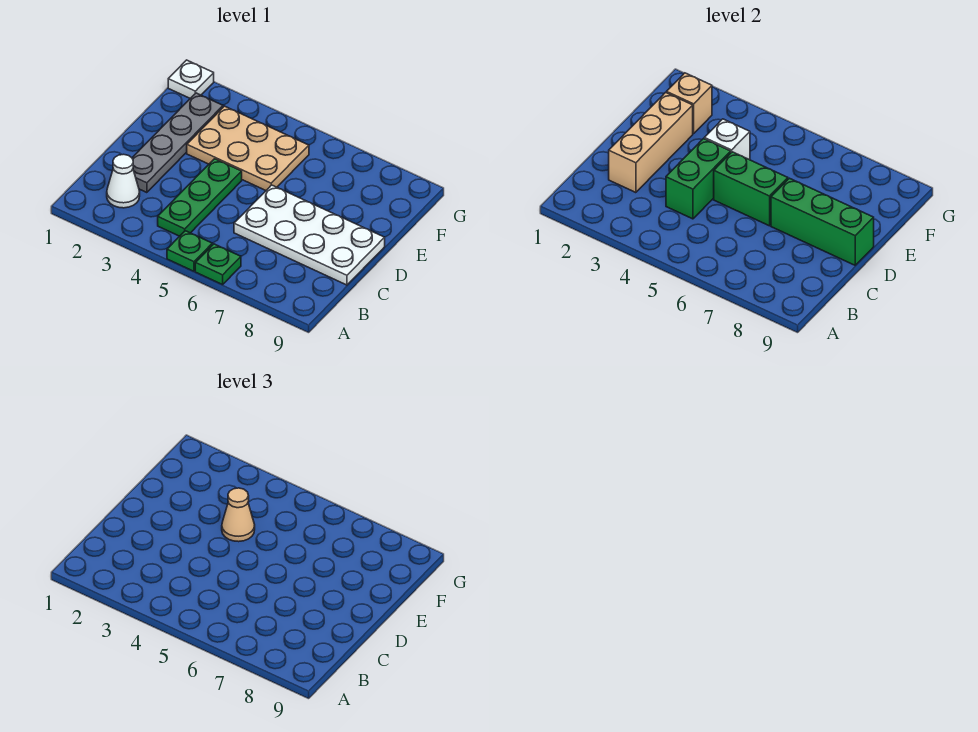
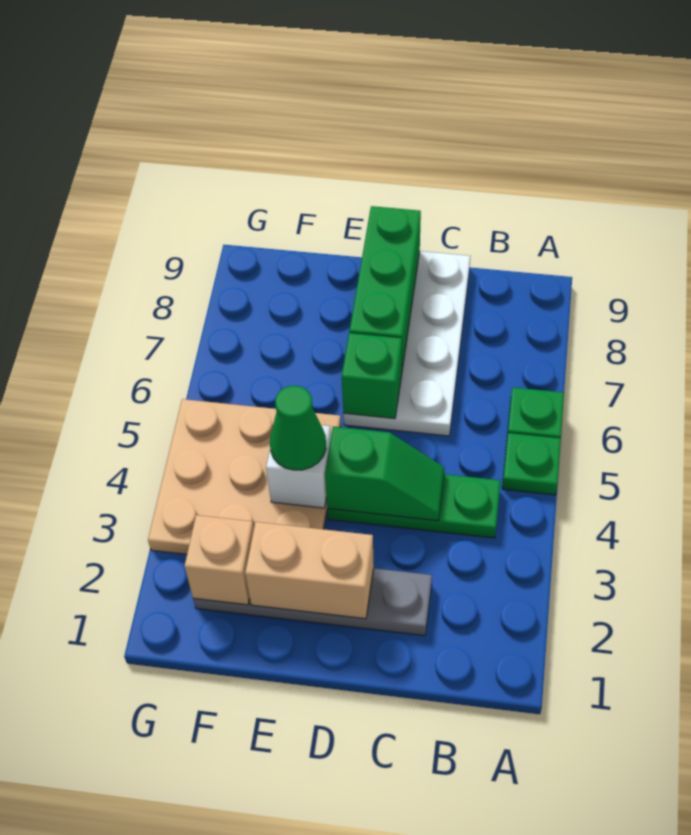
white cone B2 level 1 -> none
tan brick C2:E2 level 2 -> tan brick D2:E2 level 2
green brick C4:D4 level 2 -> green slope C4:D4 level 2 top D
green brick D5:D6 level 2 -> green brick D6 level 2
tan plate E3:F5 level 1 -> tan plate E3:G5 level 1
tan cone E4 level 3 -> green cone E4 level 3
white plate G1 level 1 -> none

